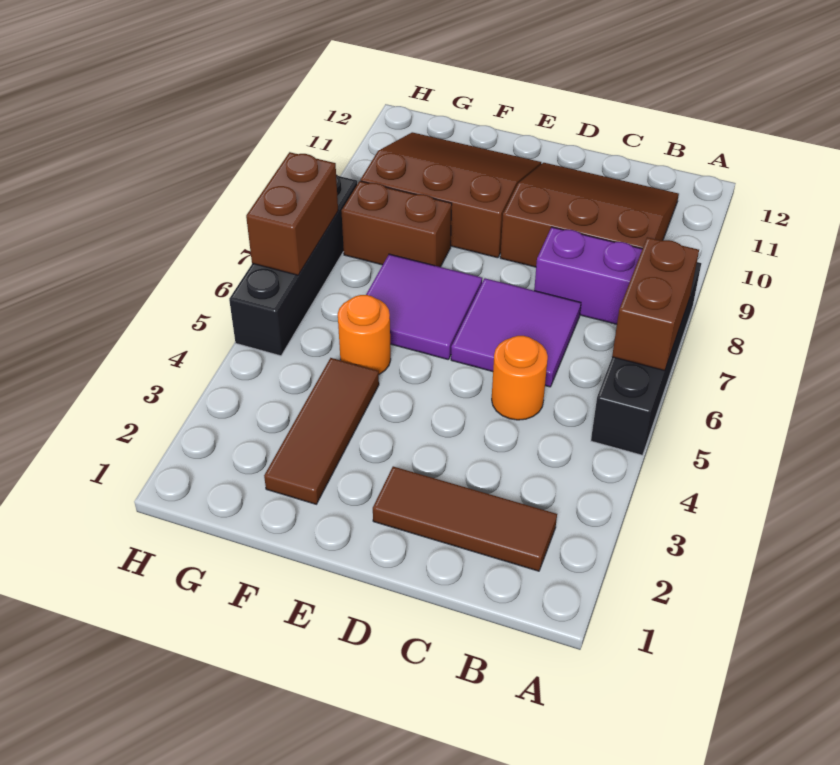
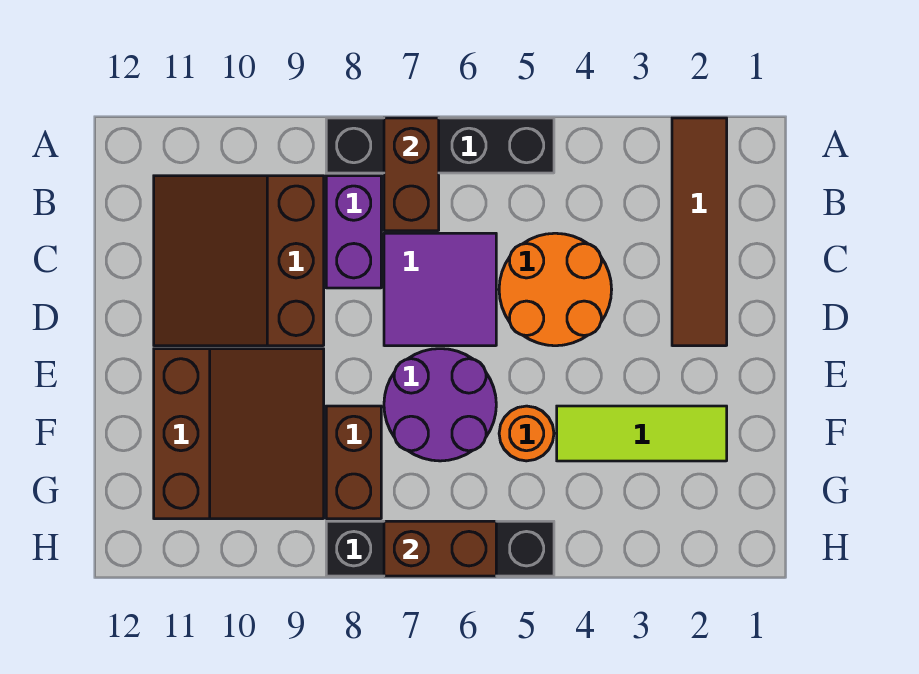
brown brick A6:A7 level 2 -> brown brick A7:B7 level 2
brown tile B2:D2 level 1 -> brown tile A2:D2 level 1
orange round brick C5 level 1 -> orange round brick C4:D5 level 1
purple tile E6:F7 level 1 -> purple round brick E6:F7 level 1
brown slope E9:G11 level 1 top 9 -> brown slope E9:G11 level 1 top 11
brown tile F2:F4 level 1 -> lime tile F2:F4 level 1

